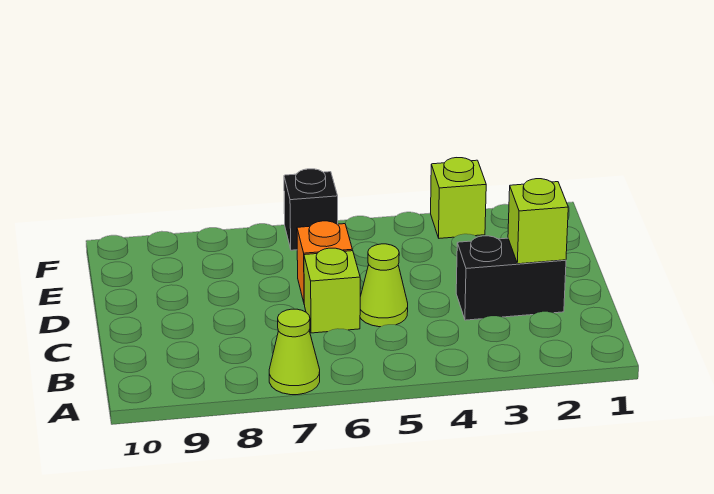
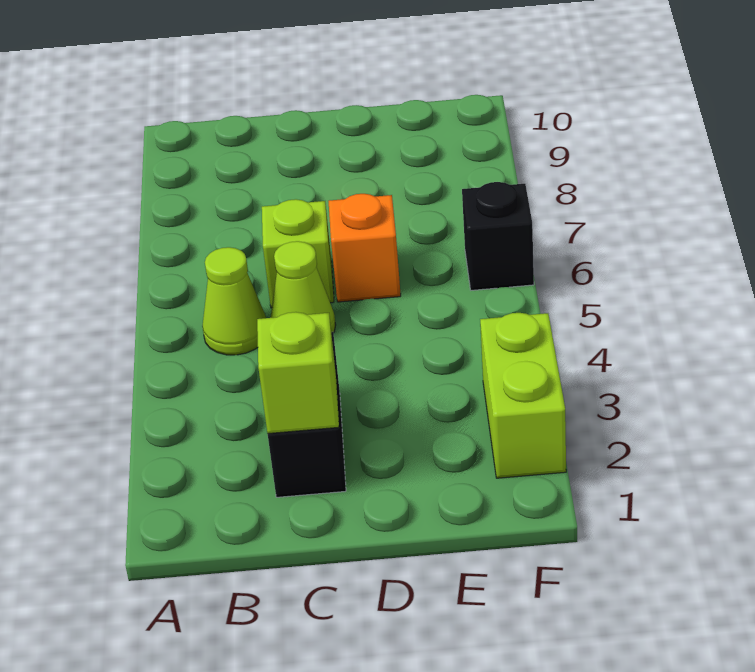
lime cone A7 level 1 -> lime cone B5 level 1
lime brick F3 level 1 -> lime brick F2:F3 level 1

